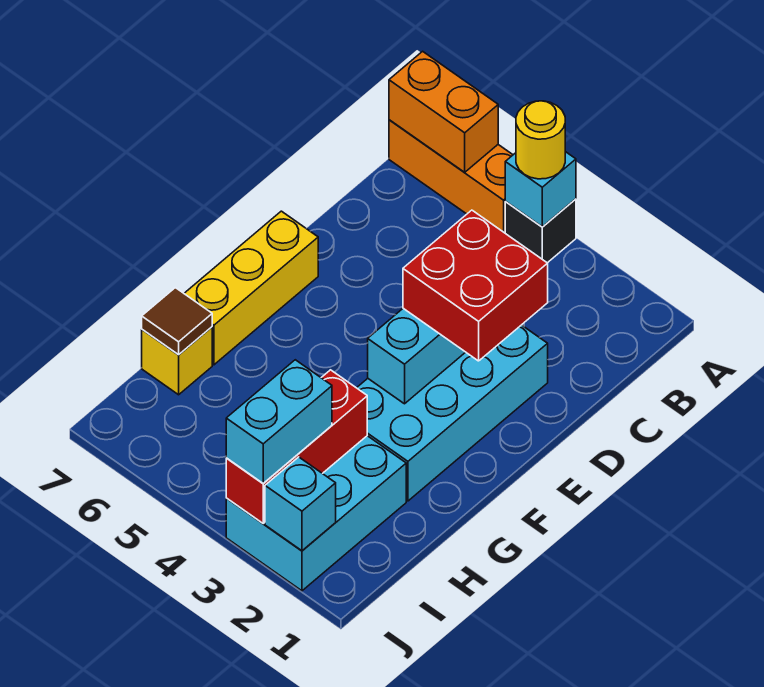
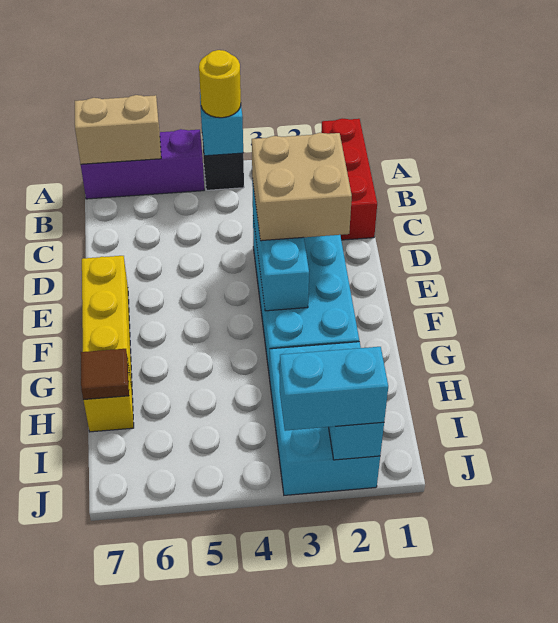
orange brick A5:A7 level 1 -> purple brick A5:A7 level 1
orange brick A6:A7 level 2 -> tan brick A6:A7 level 2
red brick D2:E3 level 3 -> tan brick D2:E3 level 3
red brick H3:J3 level 2 -> red brick A1:C1 level 1
cyan brick I3:J3 level 3 -> cyan brick J2:J3 level 3

